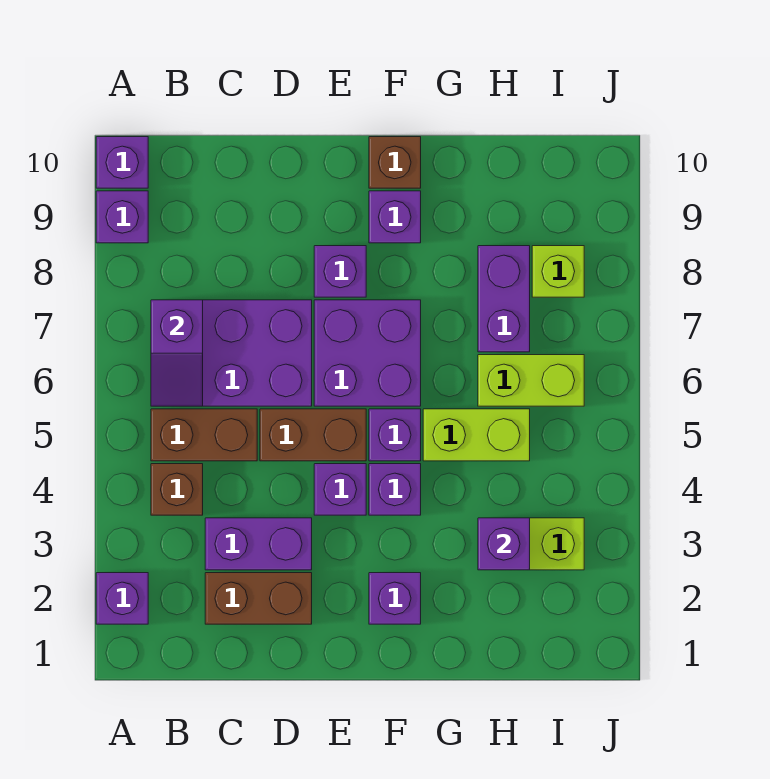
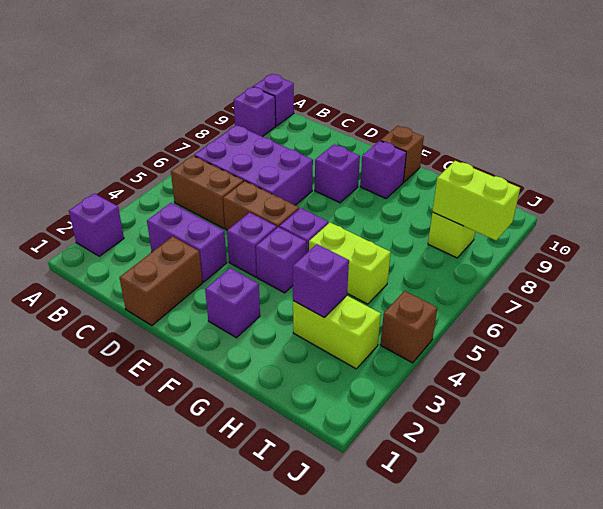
brown brick B4 level 1 -> brown brick J4 level 1
purple slope B6:B7 level 2 top 7 -> none
brown brick C2:D2 level 1 -> brown brick D1:D2 level 1
purple brick E6:F7 level 1 -> none
lime brick H6:I6 level 1 -> lime brick I8:J8 level 2
purple brick H7:H8 level 1 -> none

